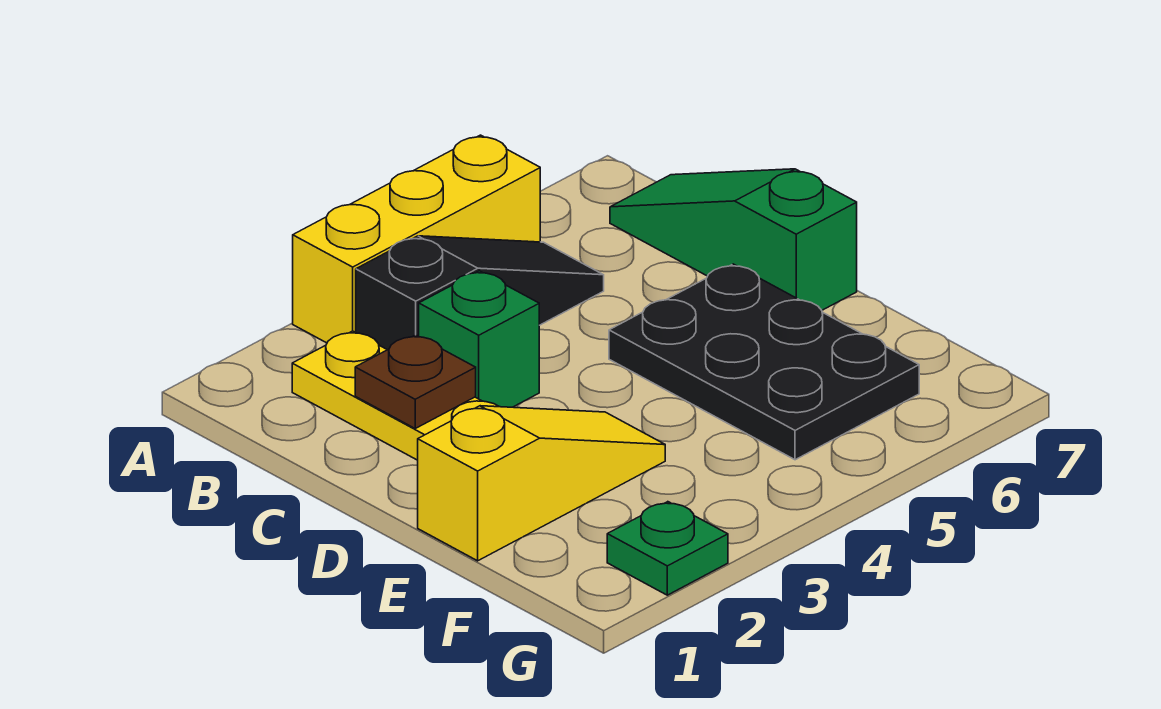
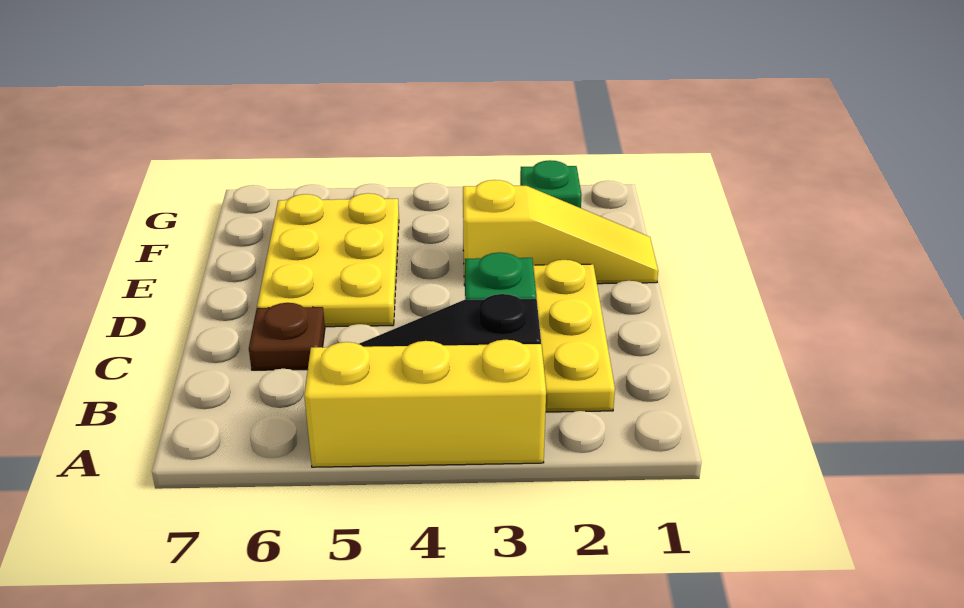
green slope B7:D7 level 1 top D -> none
brown plate C2 level 2 -> brown plate C6 level 1
black plate D5:F6 level 1 -> yellow plate D5:F6 level 1
yellow slope E1:E3 level 1 top 1 -> yellow slope E1:E3 level 1 top 3

